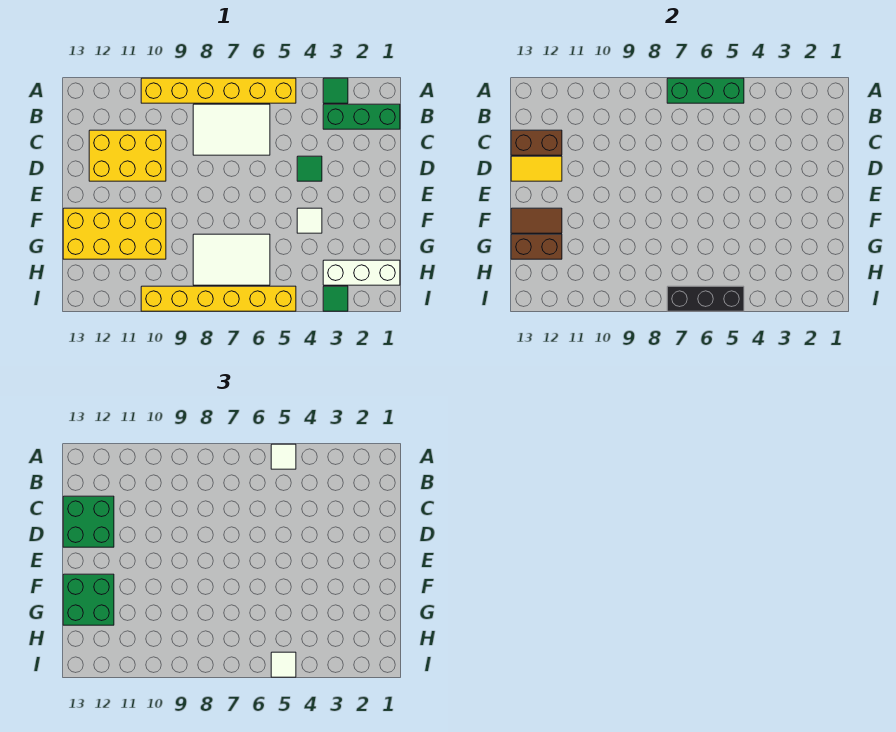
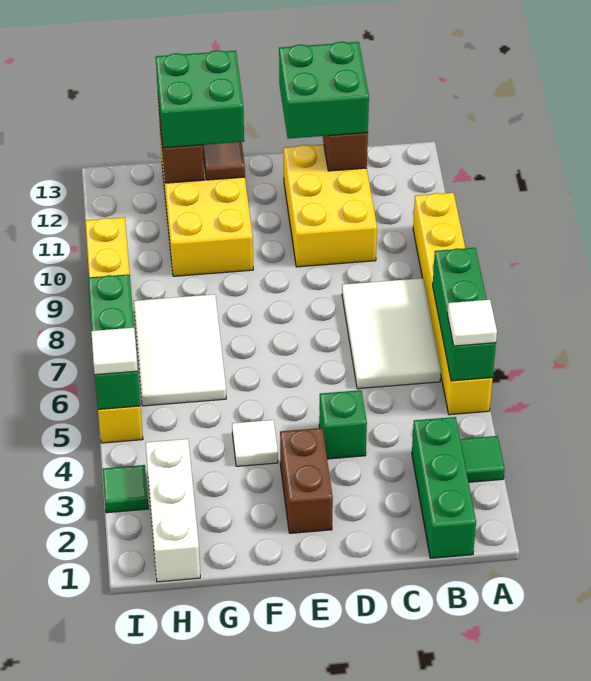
green tile D4 level 1 -> green brick D4 level 1
yellow tile D12:D13 level 2 -> none
none -> brown brick E2:E3 level 1
black brick I5:I7 level 2 -> green brick I5:I7 level 2

